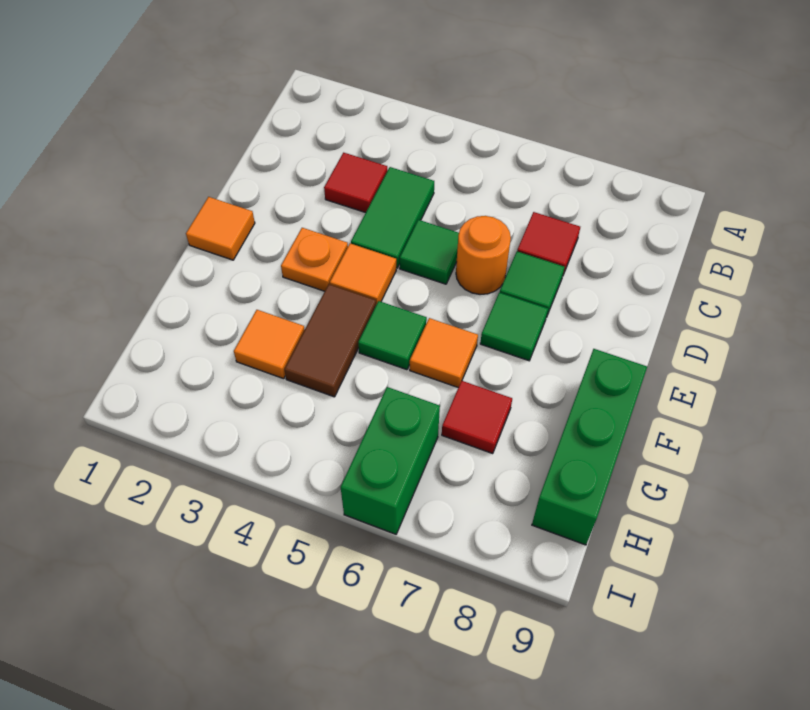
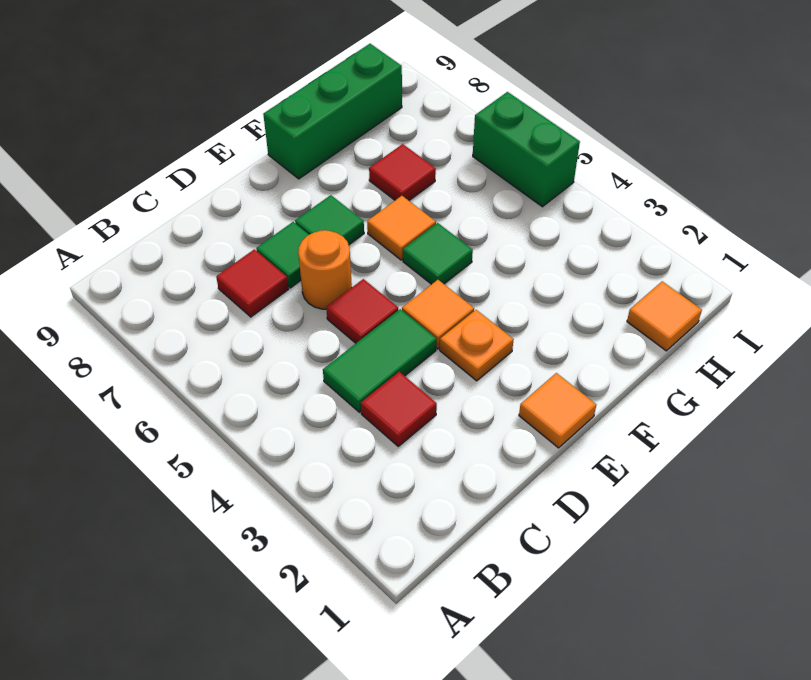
green tile D5 level 1 -> red tile D5 level 1
brown tile F4:G4 level 1 -> none
orange tile G3 level 1 -> orange tile H1 level 1
green brick H6:I6 level 1 -> green brick I5:I6 level 1

